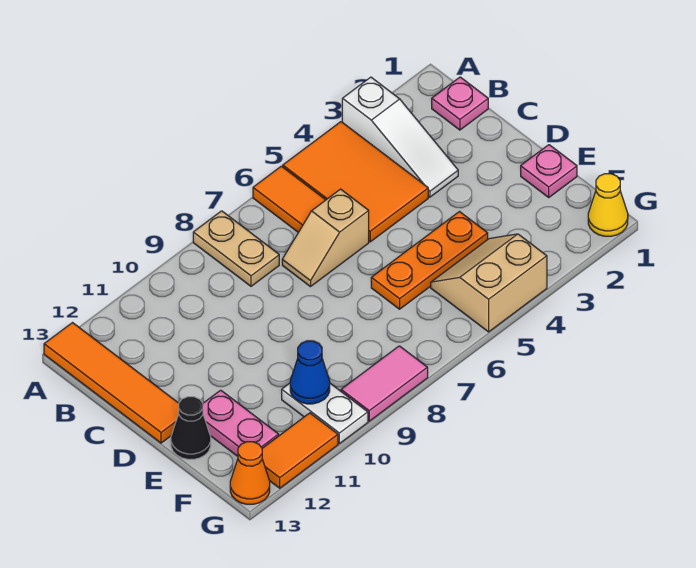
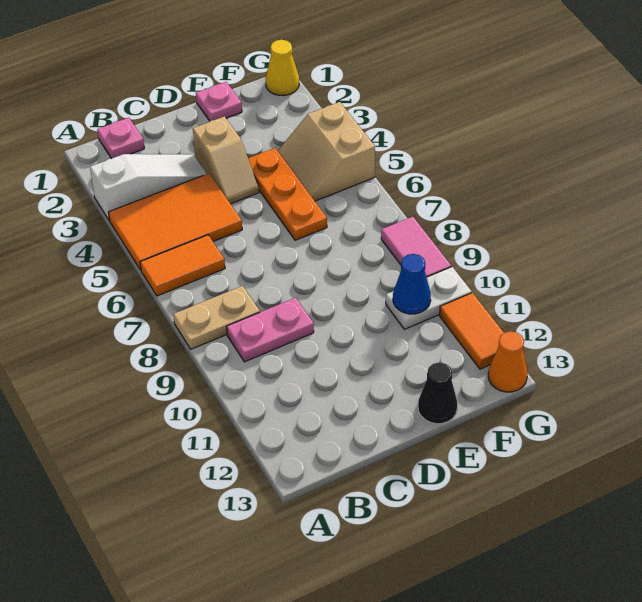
orange tile A13:D13 level 1 -> none
tan slope C6:C7 level 1 top 6 -> tan slope D3:D4 level 1 top 3
pink plate E12:F12 level 1 -> pink plate B9:C9 level 1

